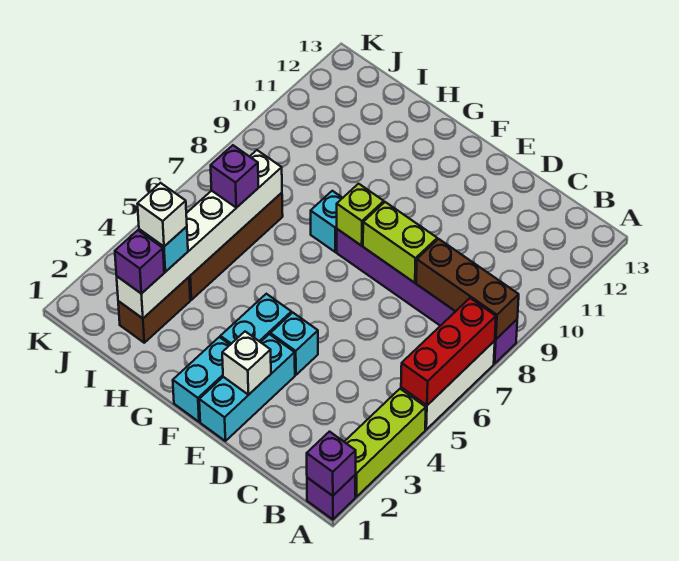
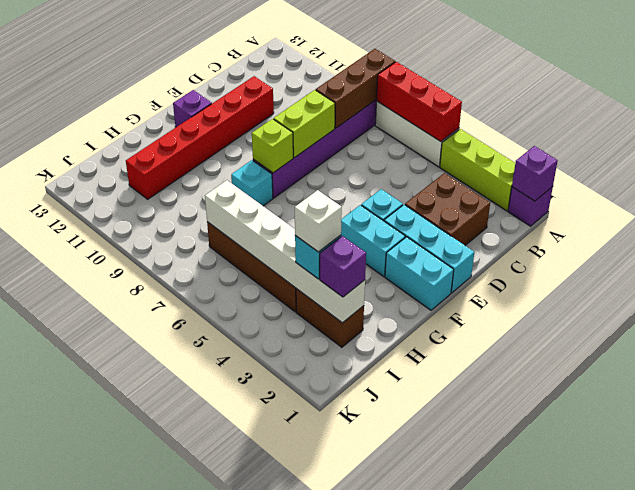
none -> brown brick C2:D3 level 1
none -> red brick D11:I11 level 1
white brick E2 level 2 -> none
purple brick I6 level 3 -> purple brick F12 level 1

